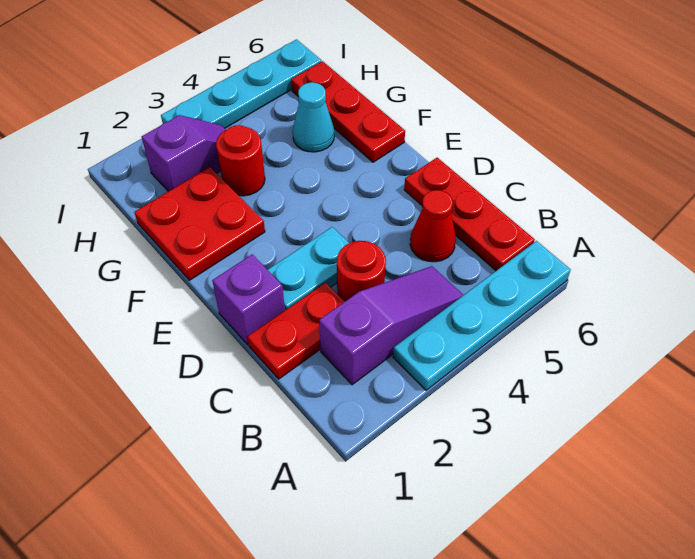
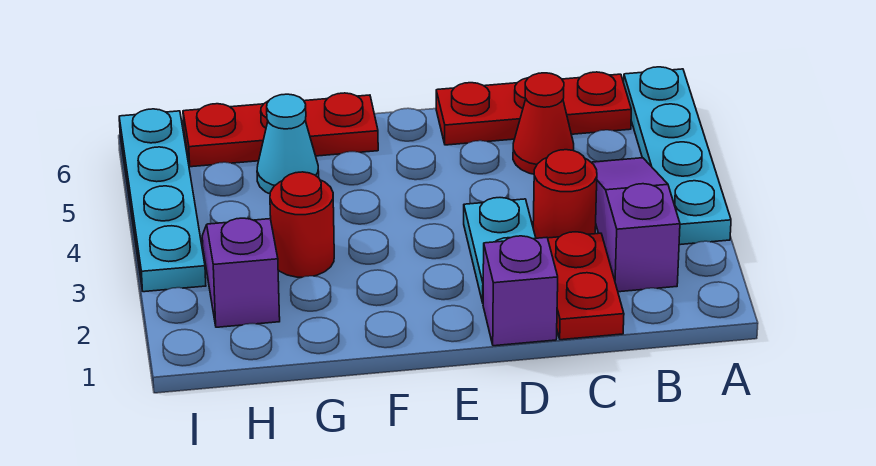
red plate F1:G2 level 1 -> none

